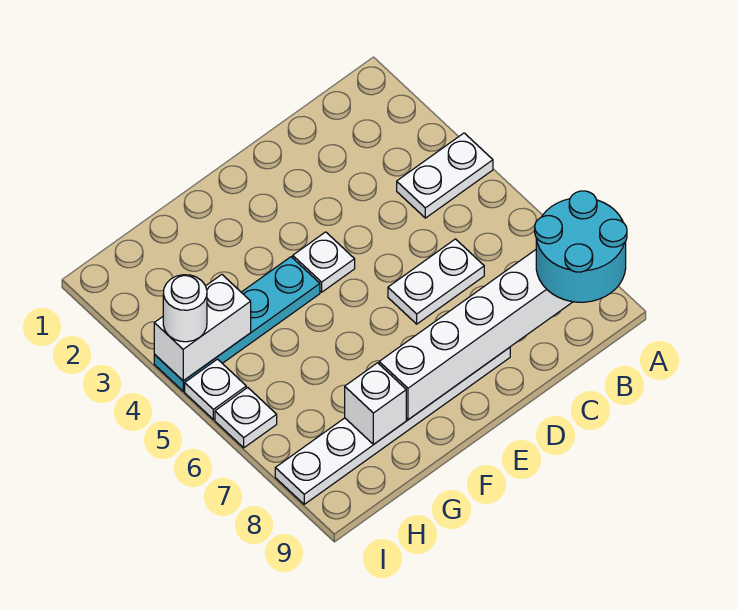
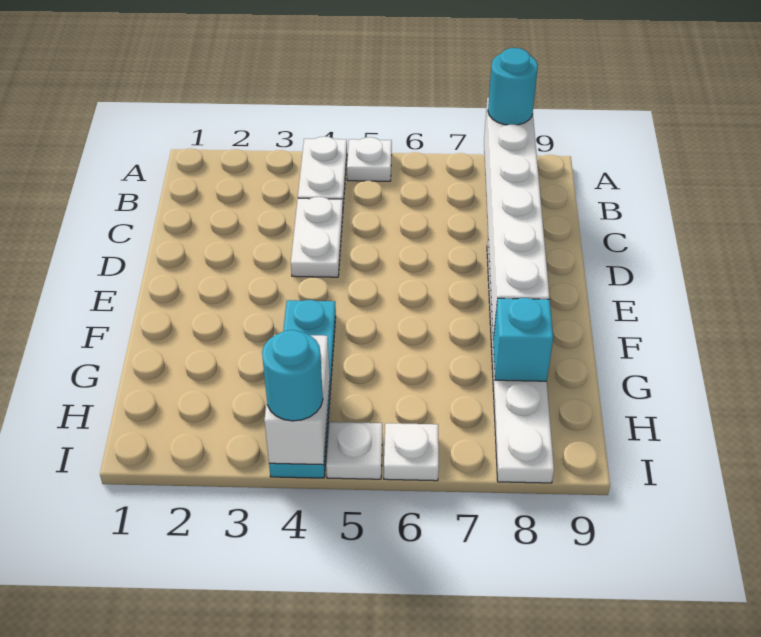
cyan round brick A8:B9 level 3 -> cyan round brick A8 level 3
white plate C6:D6 level 1 -> white plate C4:D4 level 1
white plate E4 level 1 -> white plate A5 level 1
white brick G8 level 2 -> cyan brick G8 level 2
white round brick I4 level 3 -> cyan round brick I4 level 3

